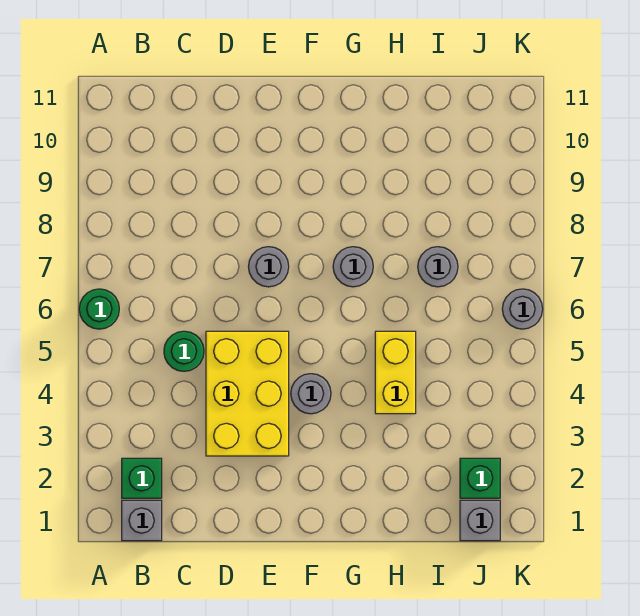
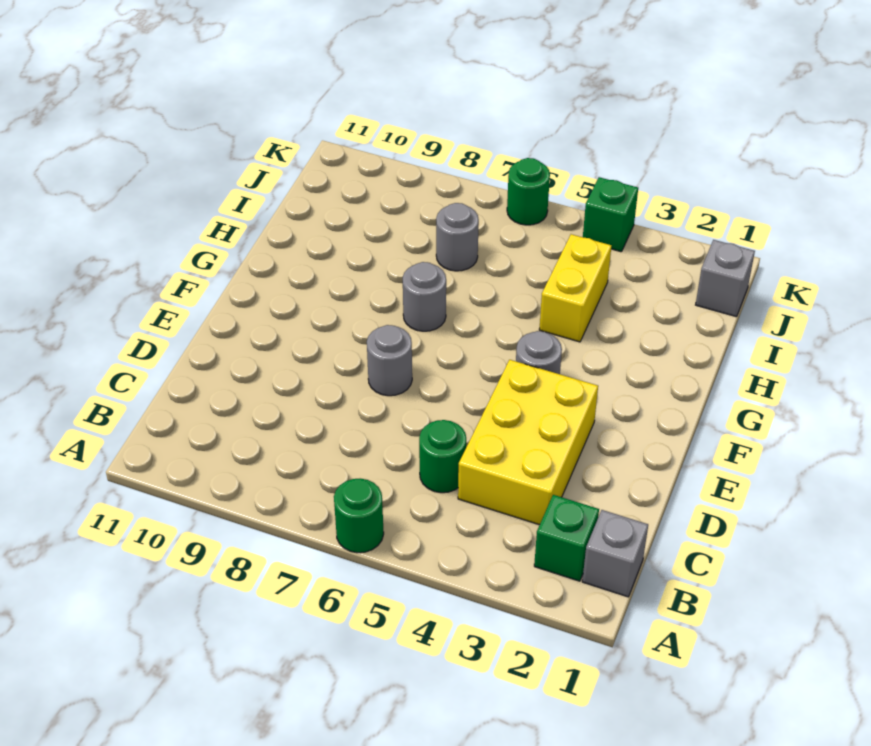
yellow brick D3:E5 level 1 -> yellow brick C3:E4 level 1
yellow brick H4:H5 level 1 -> yellow brick H4:I4 level 1
green brick J2 level 1 -> green brick K4 level 1
grey round brick K6 level 1 -> green round brick K6 level 1

